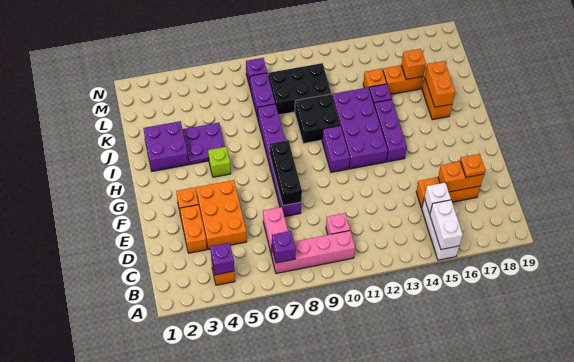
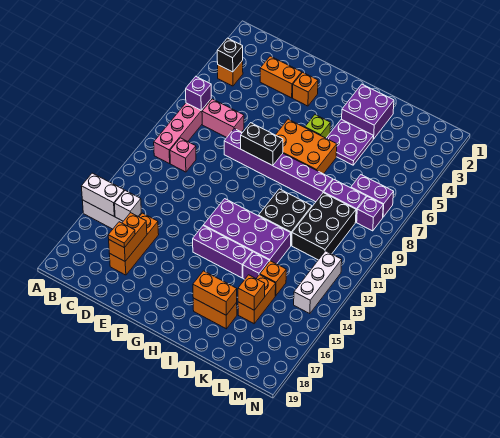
purple brick B4 level 2 -> black brick B4 level 2
orange brick D4:F5 level 1 -> orange brick G6:I7 level 1
black brick E8:G8 level 2 -> black brick F8:G8 level 2
purple brick G11:H11 level 1 -> purple brick L7:M7 level 1
none -> white brick M12:M14 level 1

